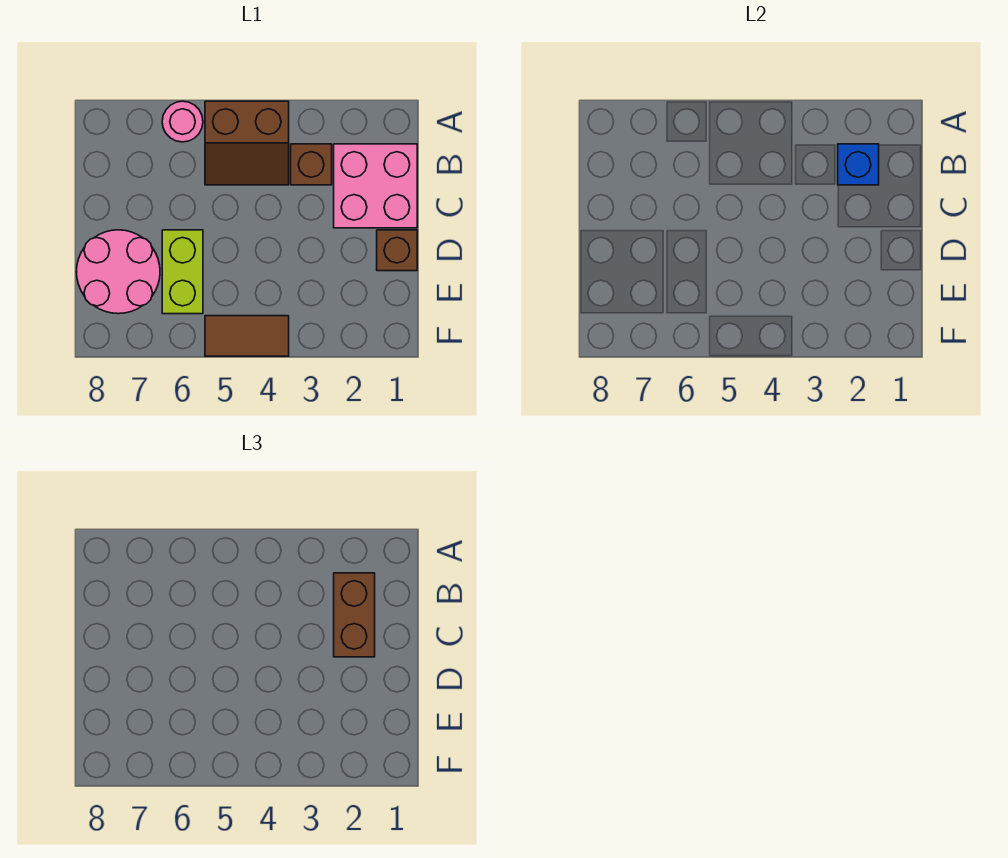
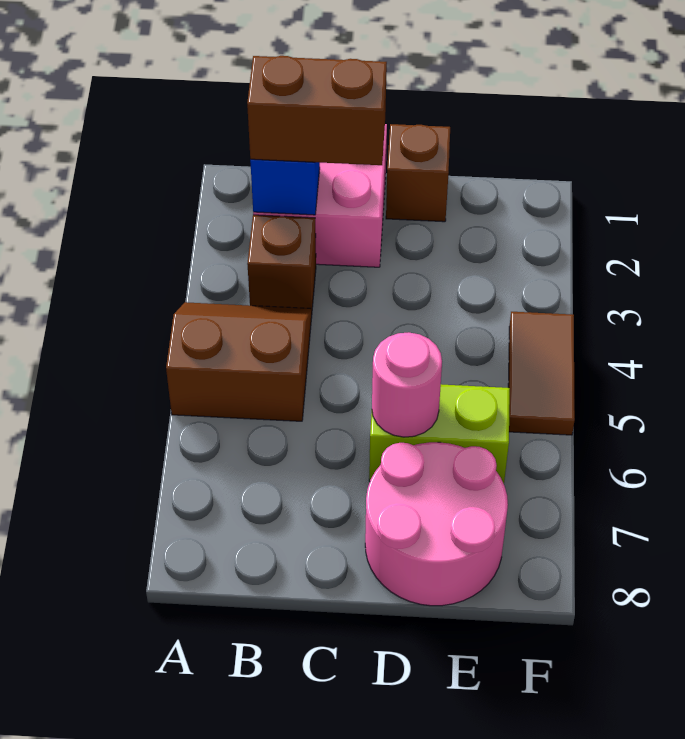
brown slope A4:B5 level 1 top A -> brown slope A4:B5 level 1 top 5
pink round brick A6 level 1 -> pink round brick D6 level 2

